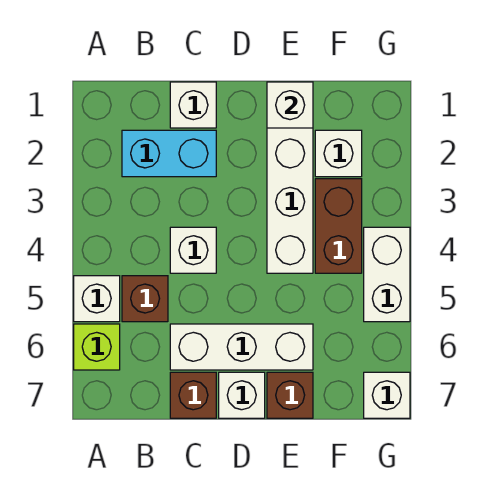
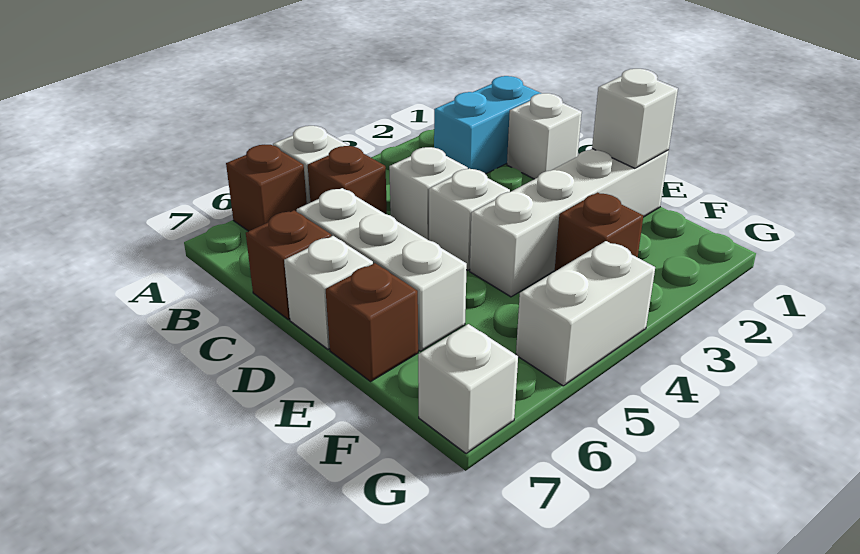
lime brick A6 level 1 -> brown brick A6 level 1
cyan brick B2:C2 level 1 -> cyan brick B1:B2 level 1
white brick F2 level 1 -> white brick D4 level 1
brown brick F3:F4 level 1 -> brown brick F3 level 1

